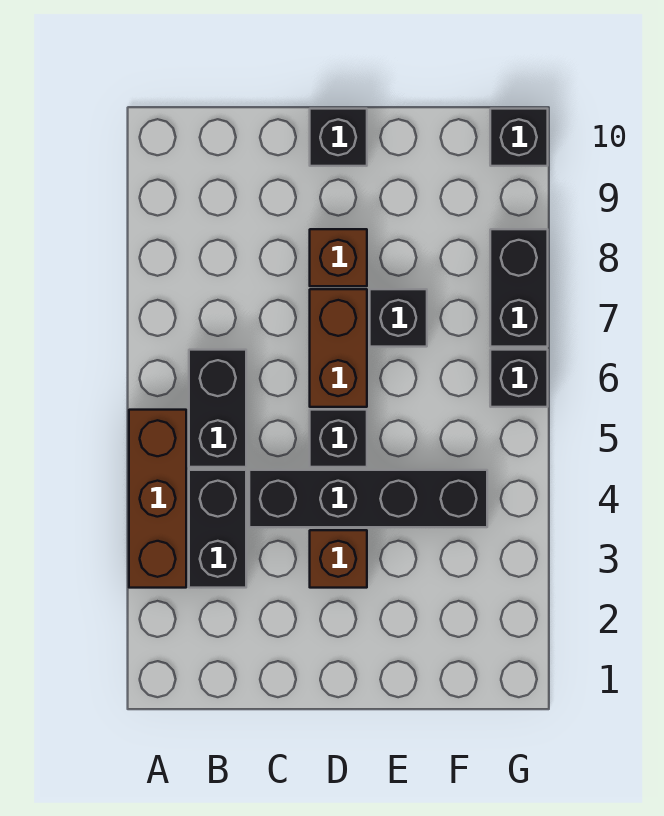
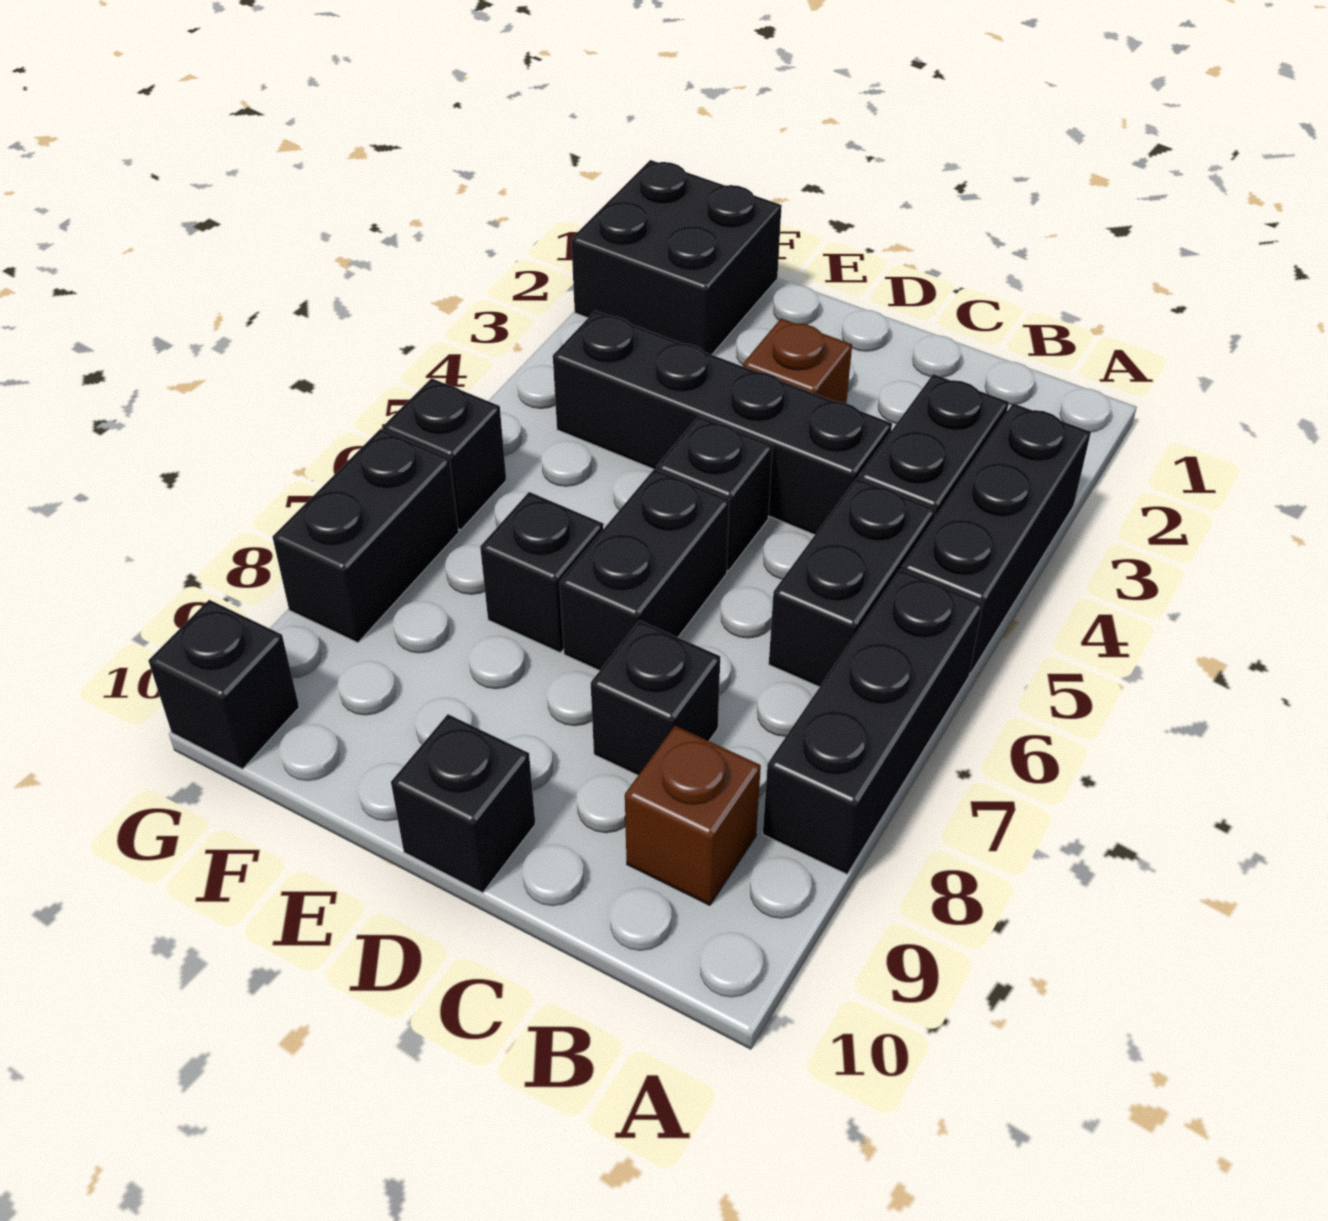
brown brick A3:A5 level 1 -> black brick A3:A5 level 1
none -> black brick A6:A8 level 1
none -> black brick C8 level 1
brown brick D6:D7 level 1 -> black brick D6:D7 level 1
brown brick D8 level 1 -> brown brick B9 level 1
none -> black brick F1:G2 level 1

